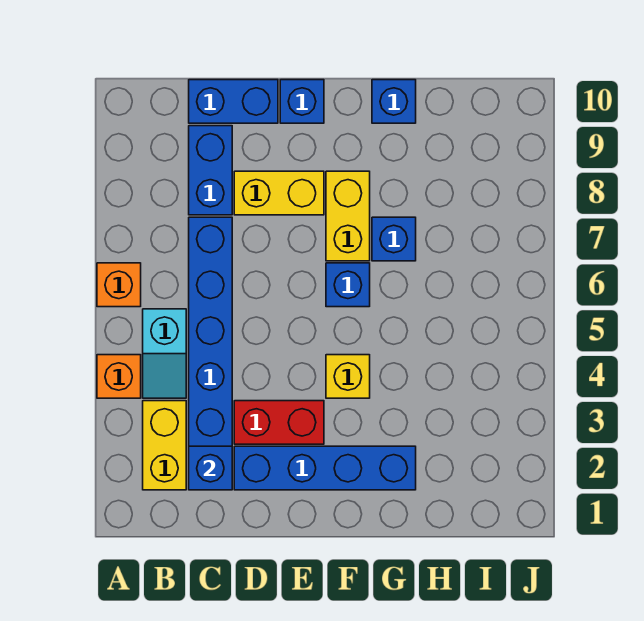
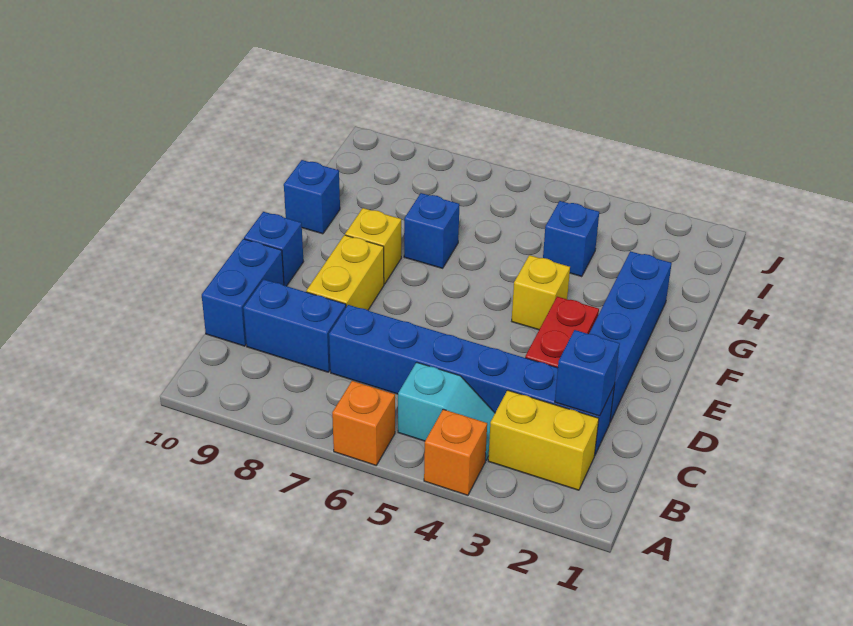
blue brick F6 level 1 -> blue brick H4 level 1
yellow brick F7:F8 level 1 -> yellow brick F8 level 1

